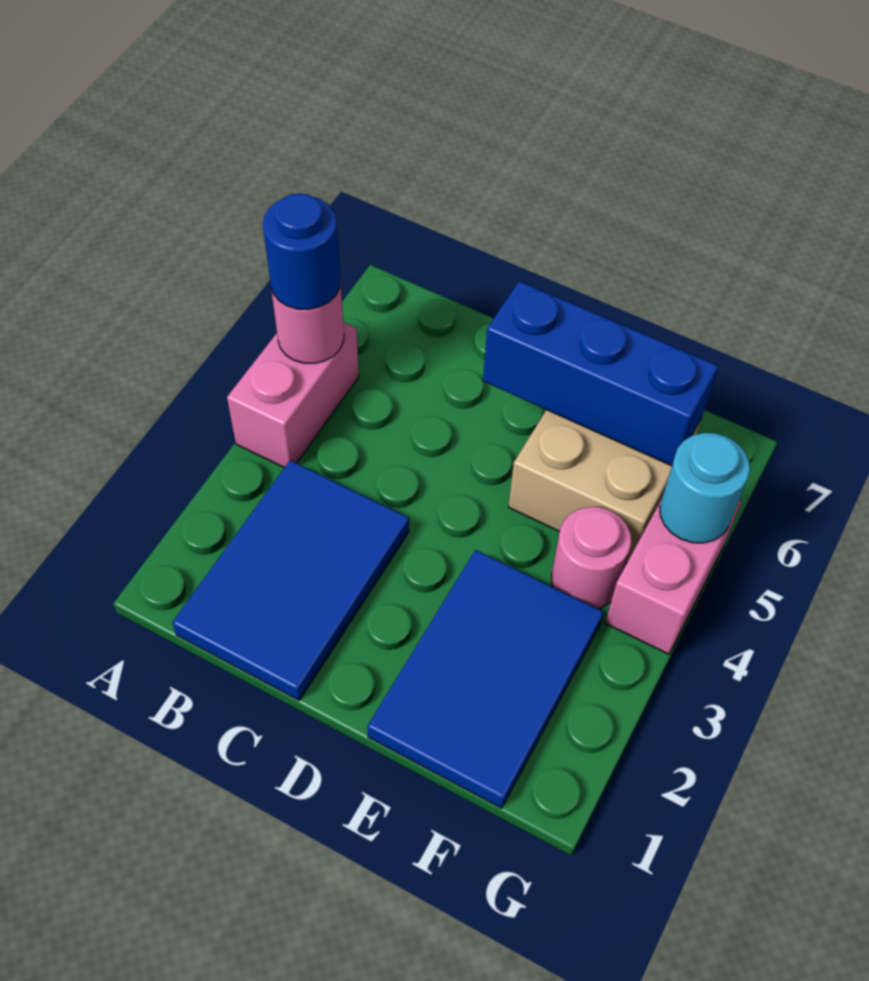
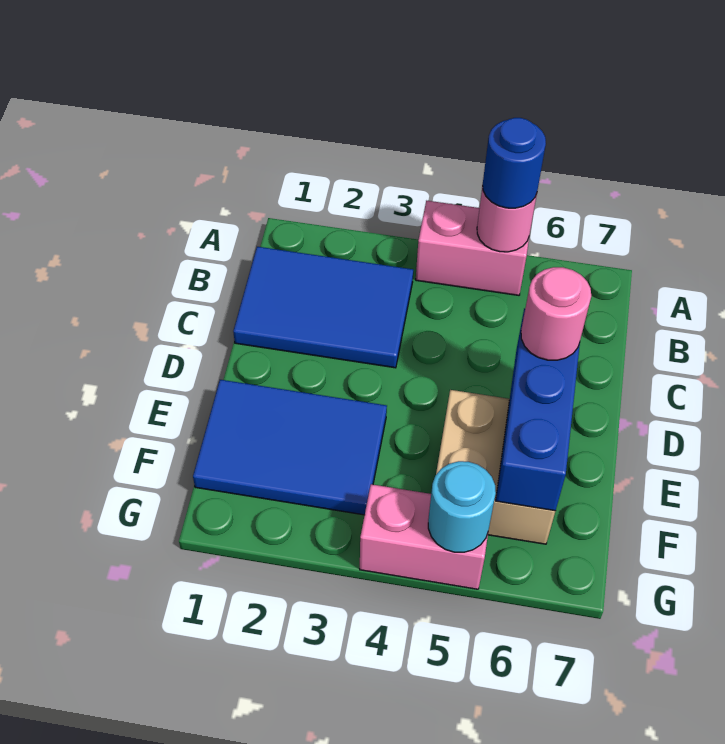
pink round brick F4 level 1 -> pink round brick D6 level 3

